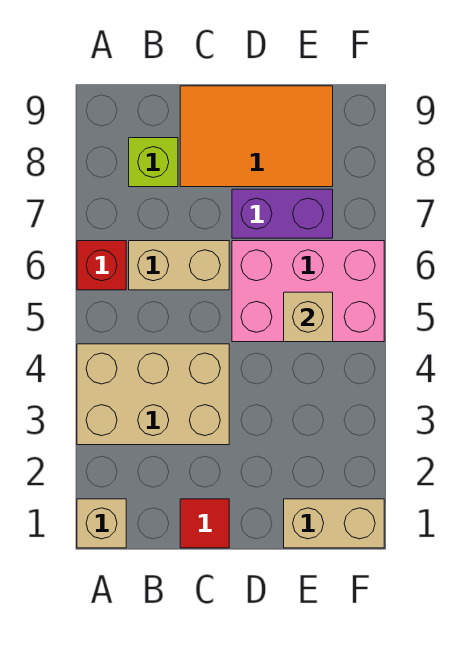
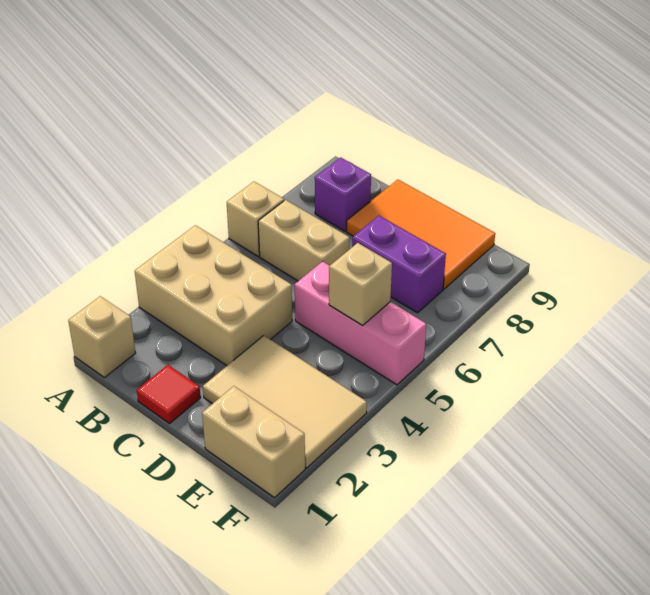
red brick A6 level 1 -> tan brick A6 level 1
lime brick B8 level 1 -> purple brick B8 level 1
none -> tan tile D2:F3 level 1
pink brick D5:F6 level 1 -> pink brick D5:F5 level 1

